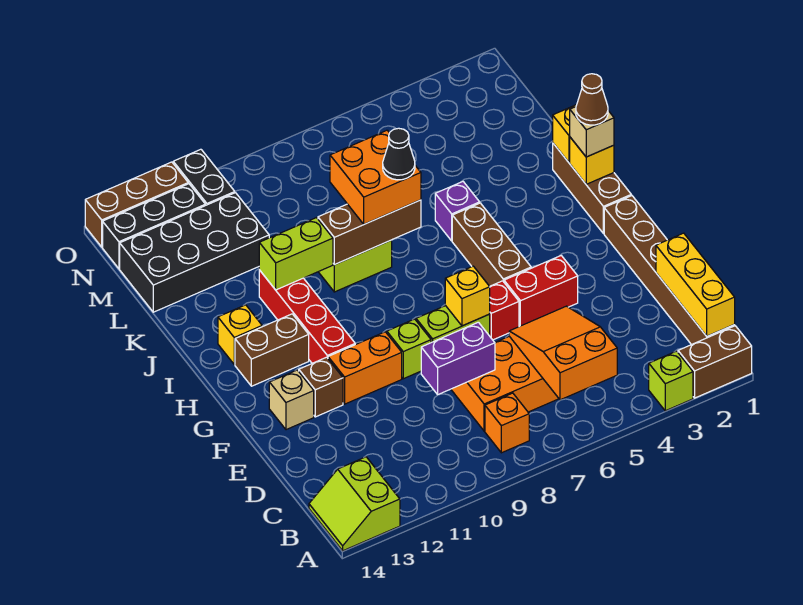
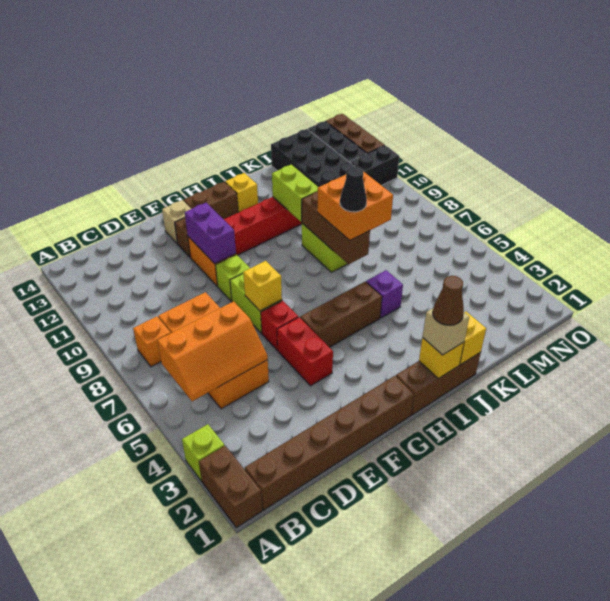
lime slope A13:B14 level 1 top 13 -> none
yellow brick B1:D1 level 2 -> none
orange slope B5:D6 level 2 top B -> orange slope B5:D6 level 2 top 6
purple brick D8:D9 level 2 -> purple brick F10:F11 level 2
brown brick H12:H13 level 1 -> brown brick G13:H13 level 1

